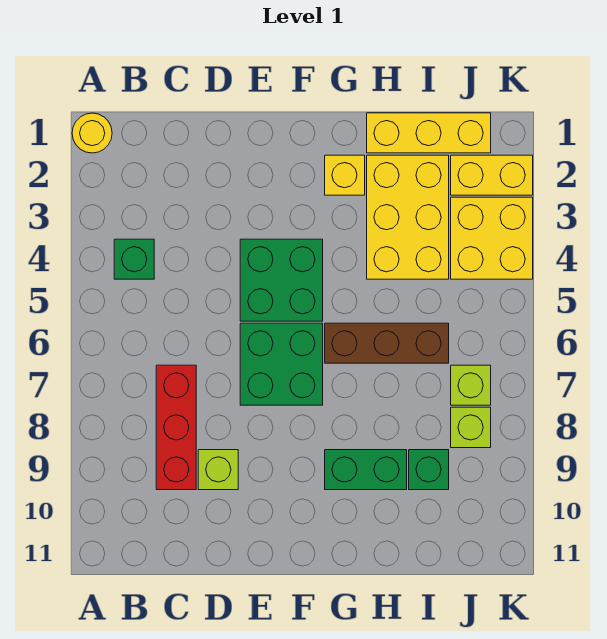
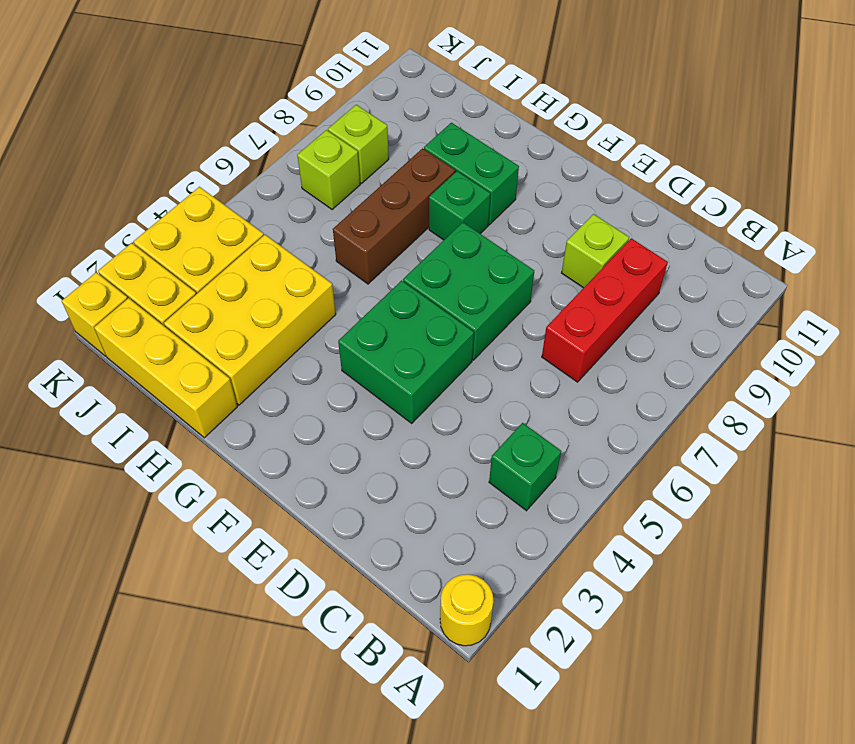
yellow brick G2 level 1 -> yellow brick K1 level 1
brown brick G6:I6 level 1 -> brown brick H6:H8 level 1
green brick I9 level 1 -> green brick G8 level 1

